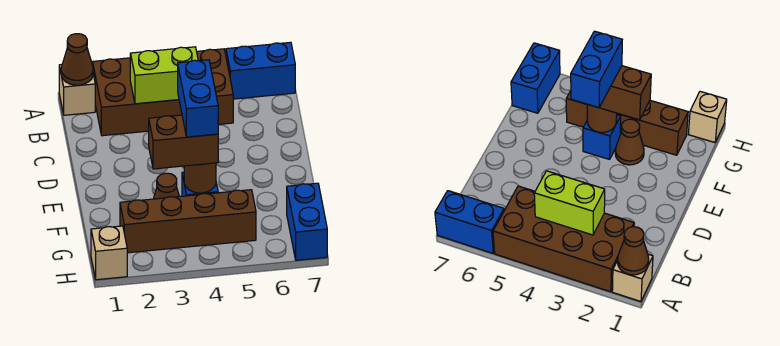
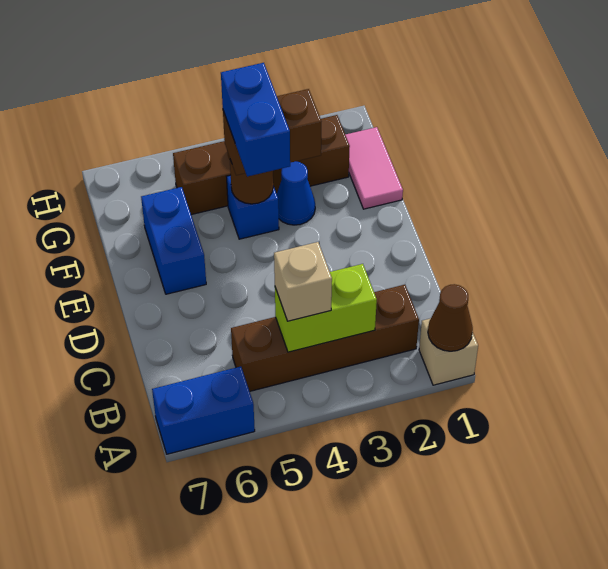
brown brick A2:B5 level 1 -> brown brick B2:B5 level 1
none -> pink tile F1:G1 level 1
brown cone F3 level 1 -> blue cone F3 level 1
blue brick G7:H7 level 1 -> blue brick E6:F6 level 1
tan brick H1 level 1 -> tan brick B4 level 3

